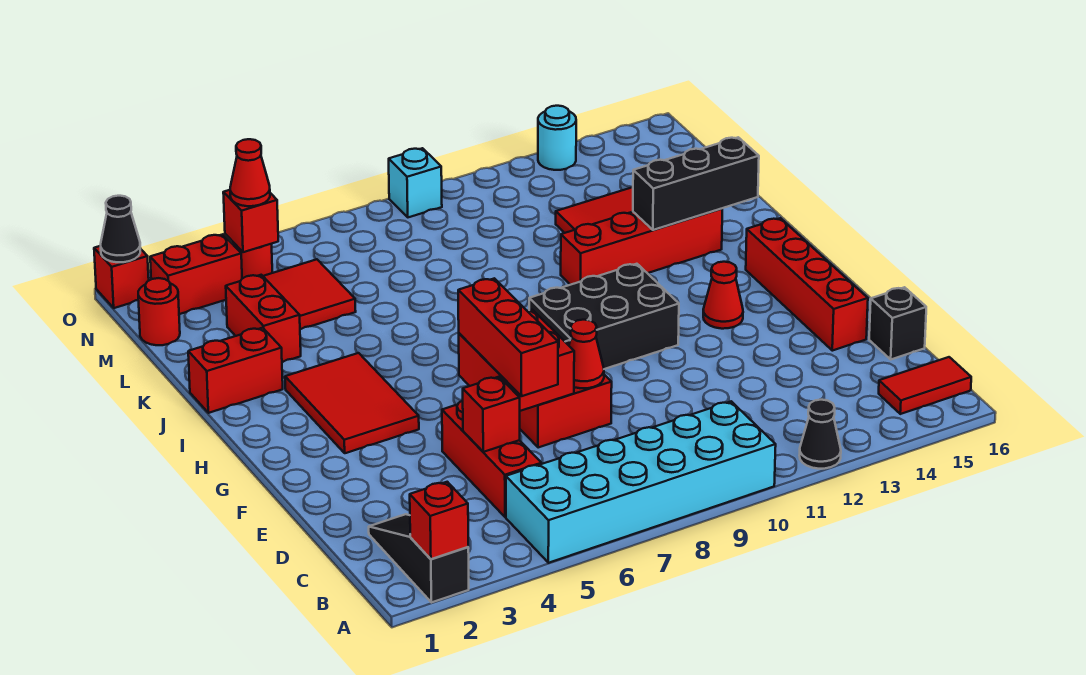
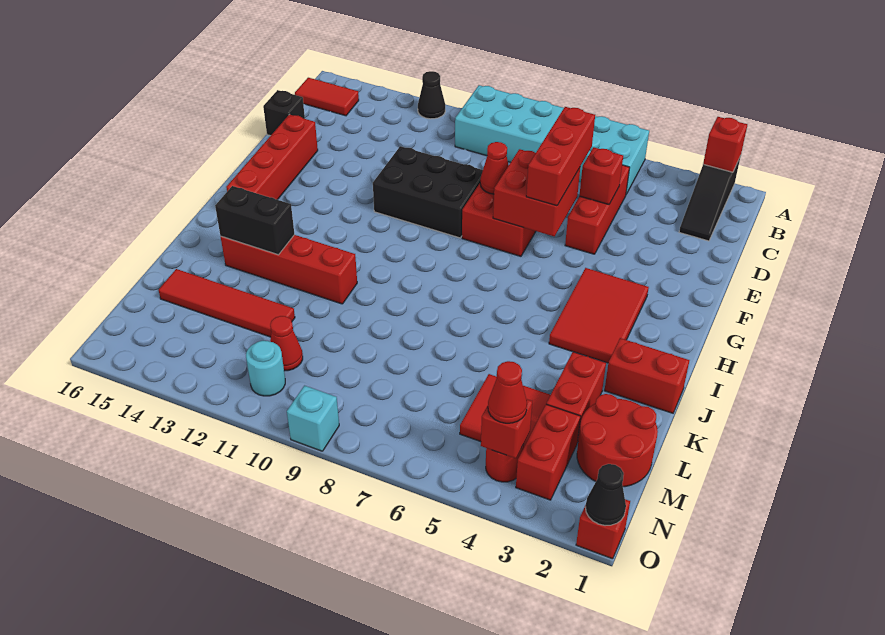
black brick G9:H11 level 1 -> black brick E9:F11 level 1
red cone G13 level 1 -> red cone M11 level 1
black brick J13:J15 level 2 -> black brick J13:J14 level 2
red round brick M1 level 1 -> red round brick L1:M2 level 1
red brick N2:N3 level 1 -> red brick M3:N3 level 1
cyan round brick O13 level 1 -> cyan round brick N11 level 1

